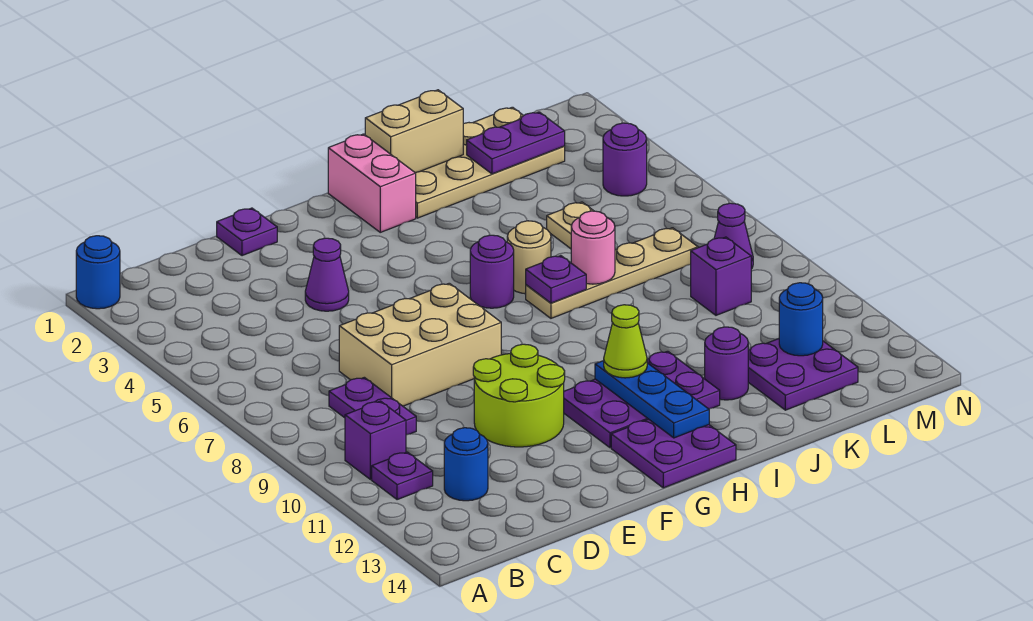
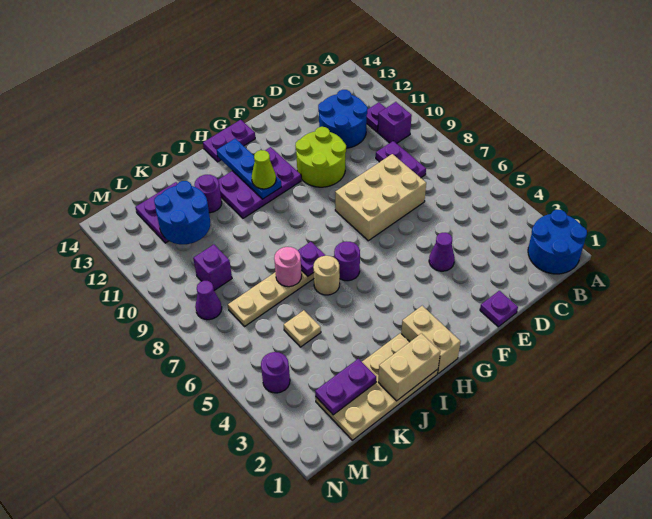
blue round brick A1 level 1 -> blue round brick A1:B2 level 1
blue round brick C12 level 1 -> blue round brick C11:D12 level 1
purple plate G13:H14 level 1 -> purple plate G14:H14 level 1
pink brick H1:H2 level 1 -> tan brick H1:H2 level 1
blue round brick L12 level 2 -> blue round brick K11:L12 level 2

